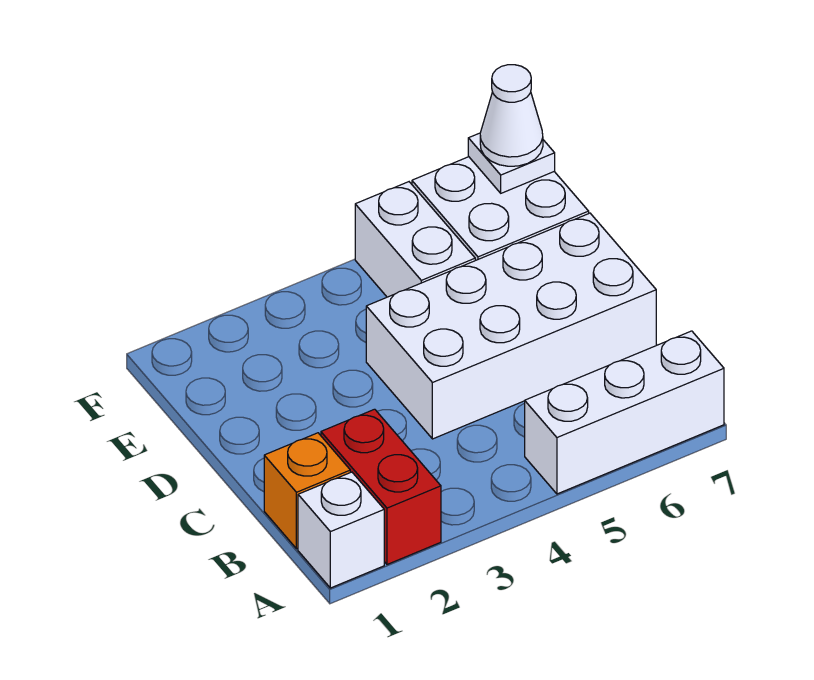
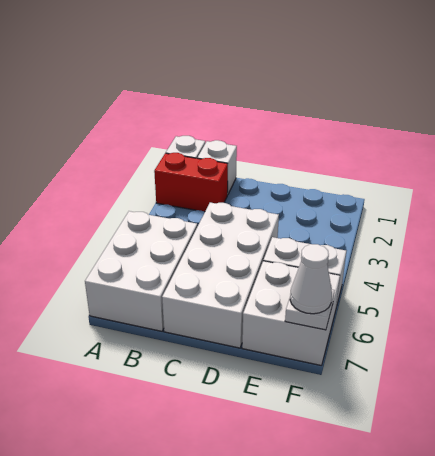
white brick A5:A7 level 1 -> white brick A5:B7 level 1
orange brick B1 level 1 -> white brick B1 level 1

